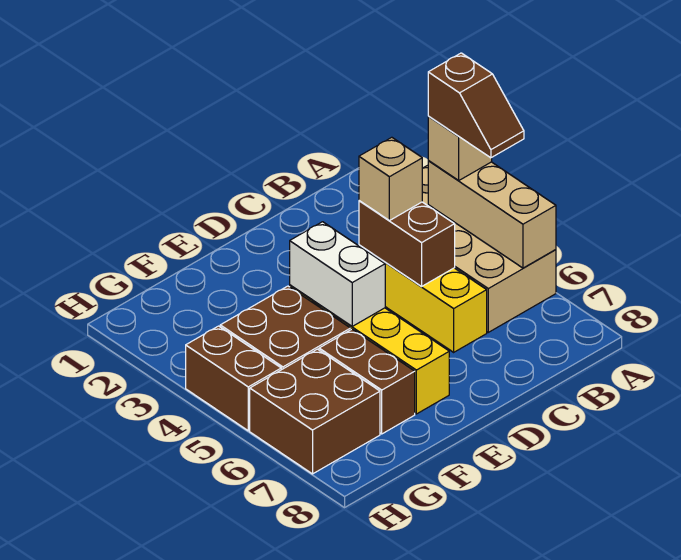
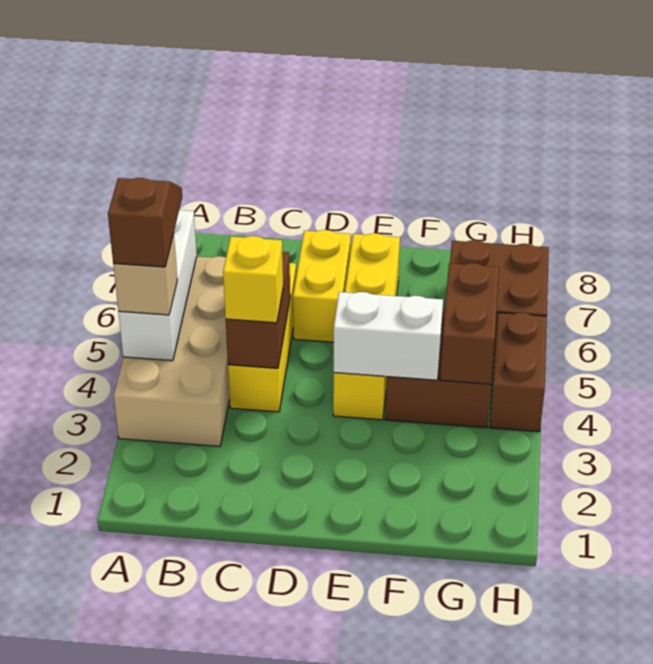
tan brick A4:A6 level 2 -> white brick A4:A6 level 2
tan brick C4 level 3 -> yellow brick C4 level 3
none -> yellow brick D6:D7 level 1
white brick E4:E5 level 2 -> white brick E4:F4 level 2
brown brick F6:F7 level 1 -> brown brick G4:G5 level 2

